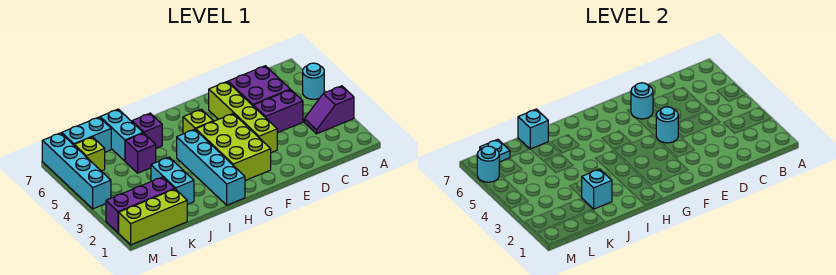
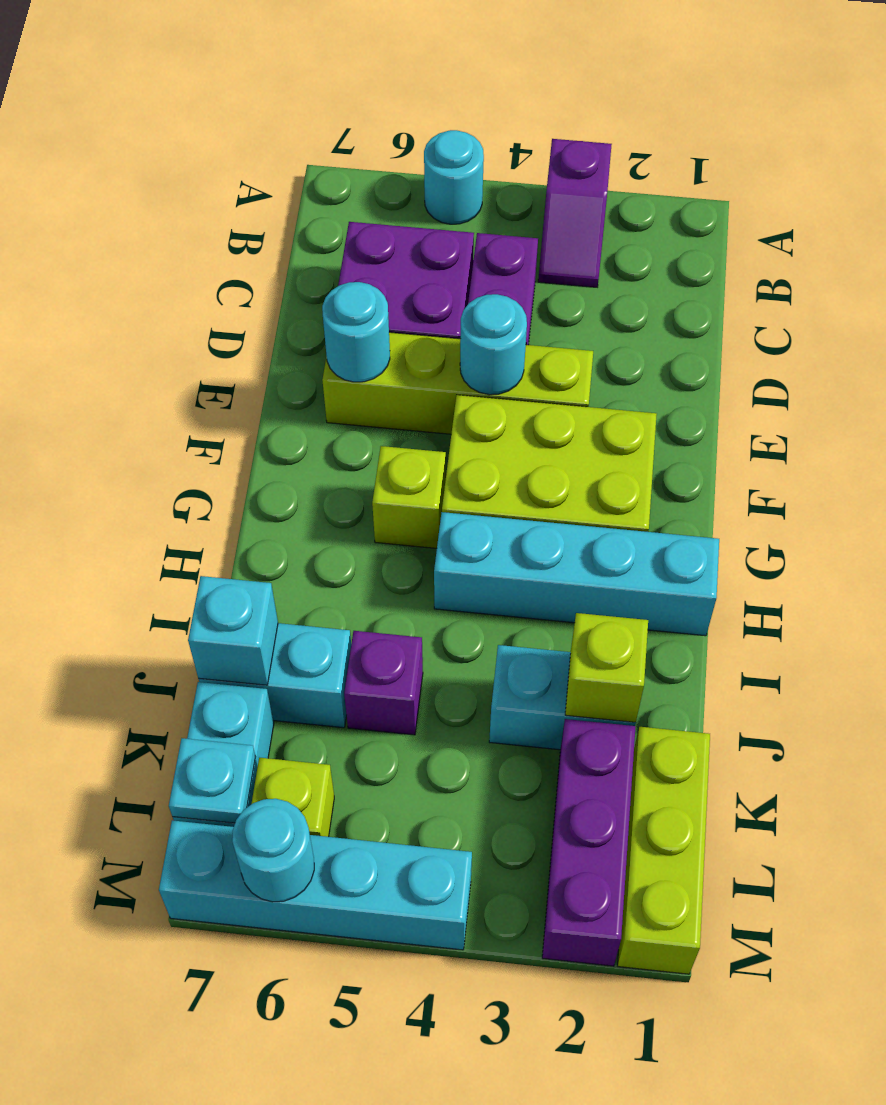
purple brick I6 level 1 -> none
cyan brick J2 level 2 -> lime brick J2 level 2

